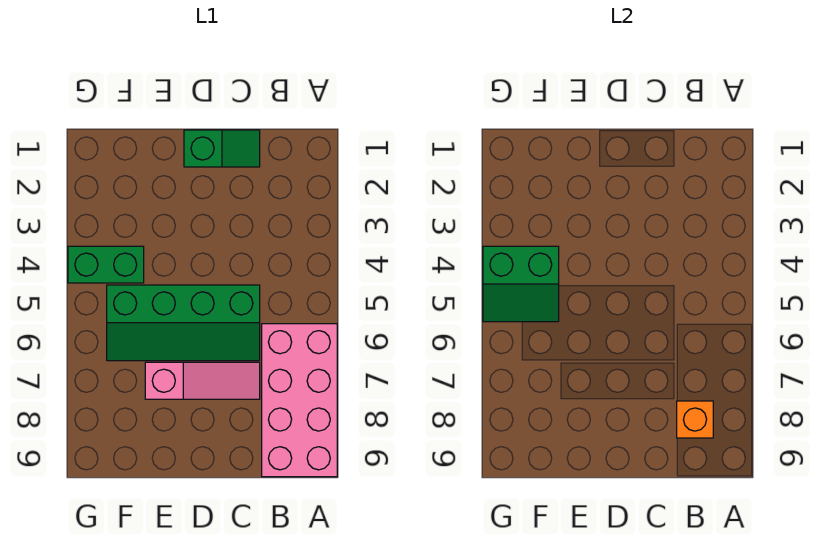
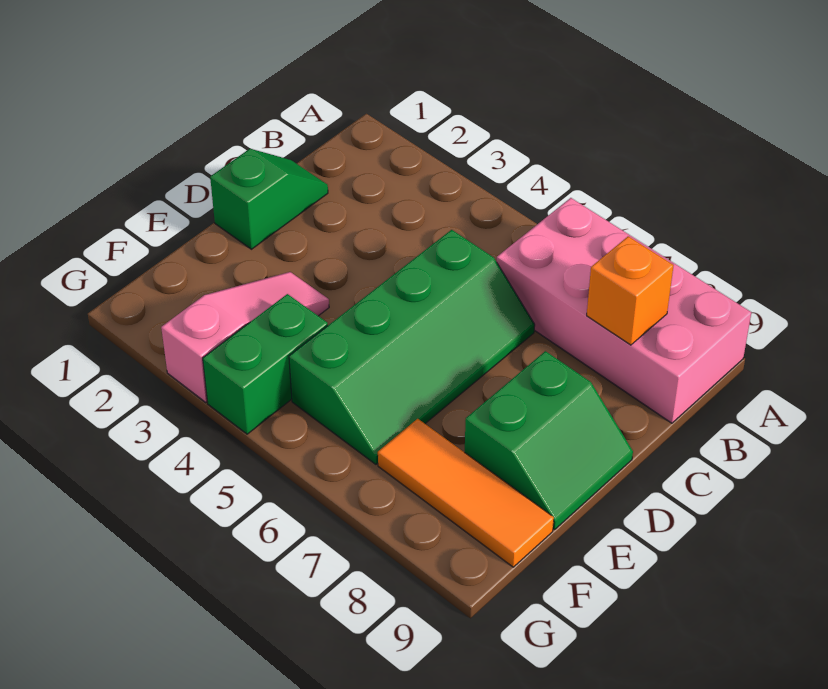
pink slope C7:E7 level 1 top E -> pink slope E3:G3 level 1 top G
green slope F4:G5 level 2 top 4 -> green slope D8:E9 level 1 top 8
none -> orange tile F7:F9 level 1

